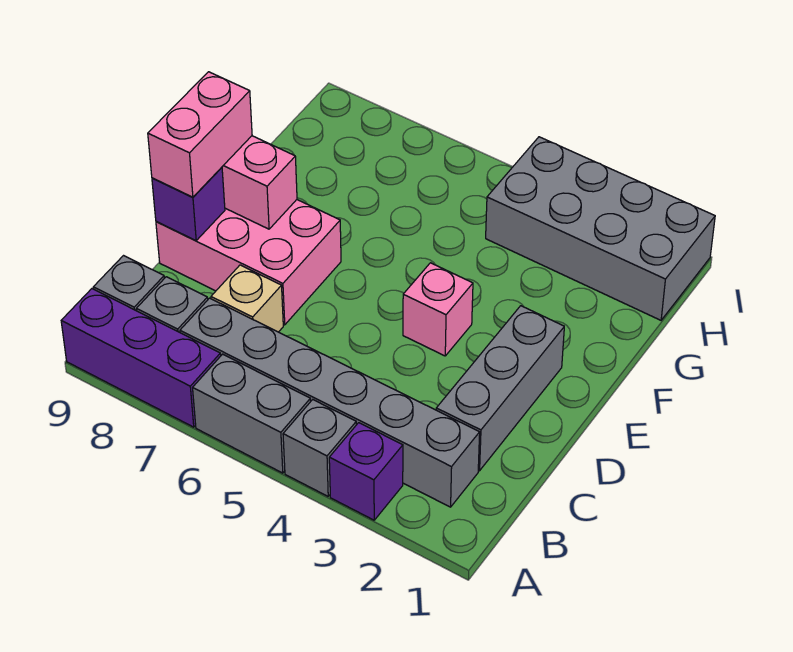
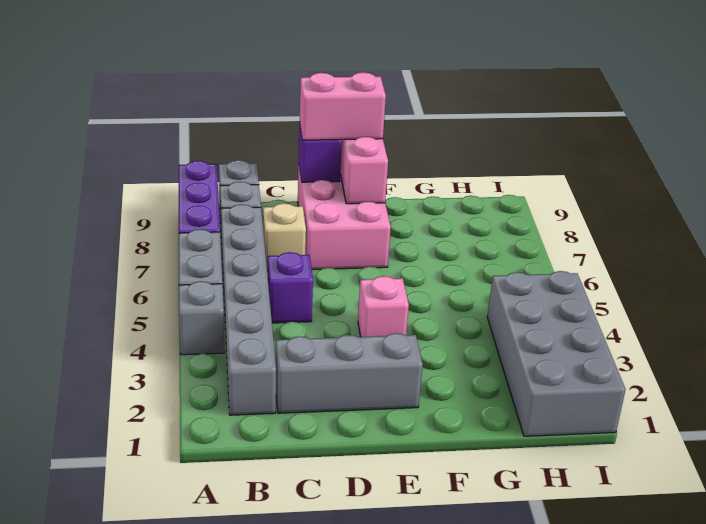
purple brick A3 level 1 -> purple brick C5 level 1

